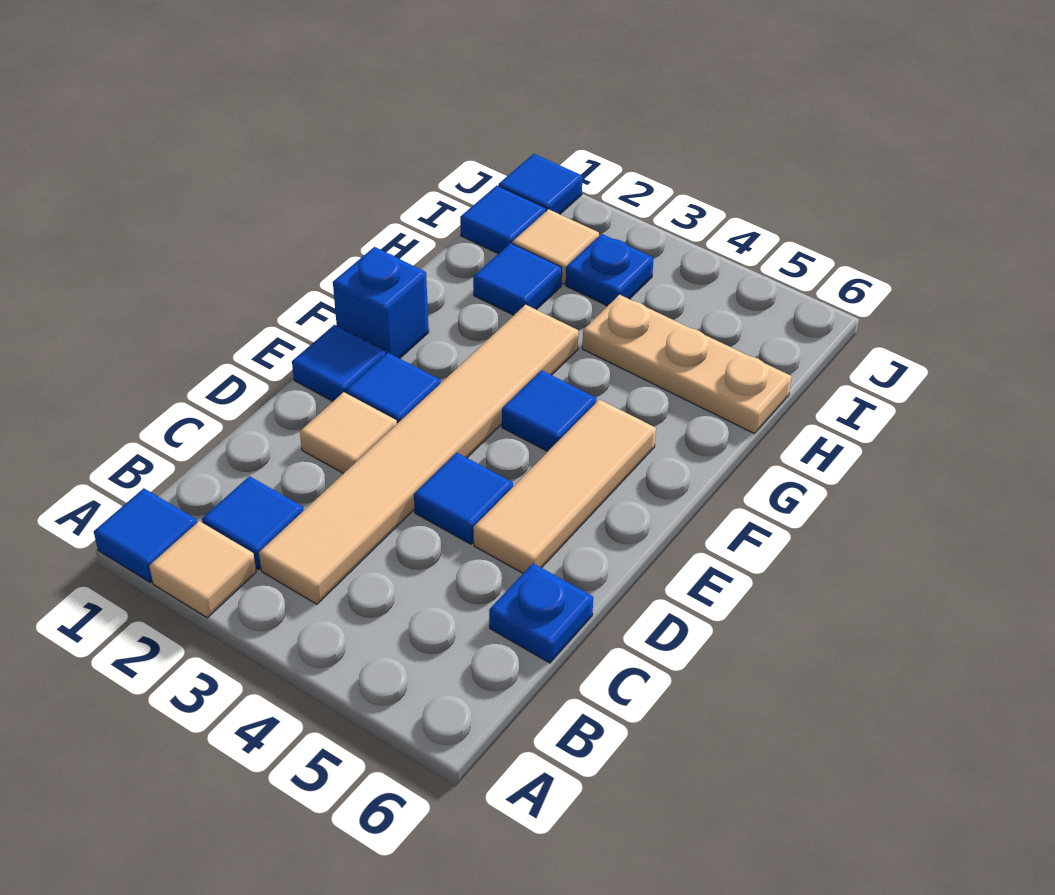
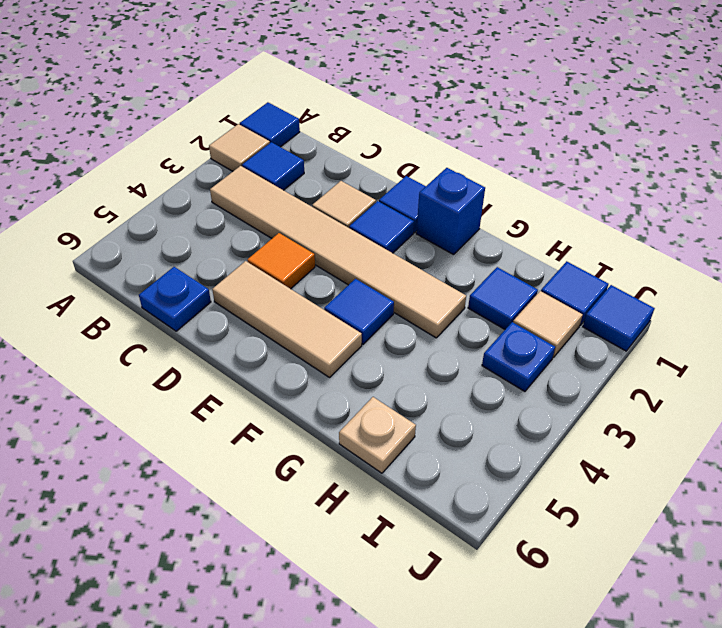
blue tile D4 level 1 -> orange tile D4 level 1
tan plate H4:H6 level 1 -> tan plate H6 level 1

